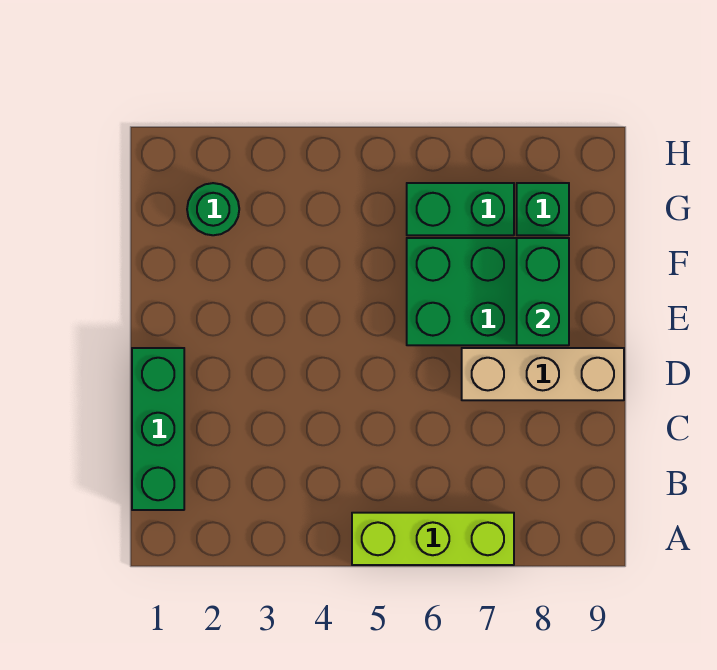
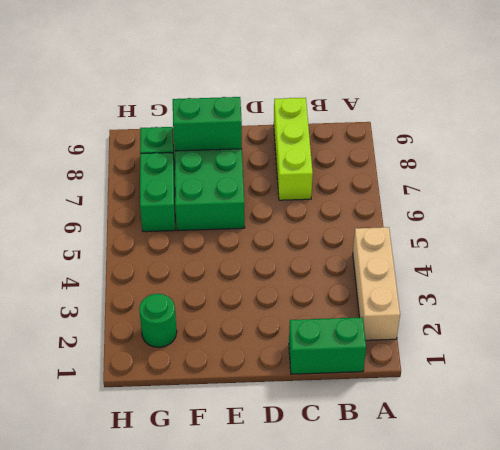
lime brick A5:A7 level 1 -> lime brick C7:C9 level 1
green brick B1:D1 level 1 -> green brick B1:C1 level 1
tan brick D7:D9 level 1 -> tan brick A2:A4 level 1

